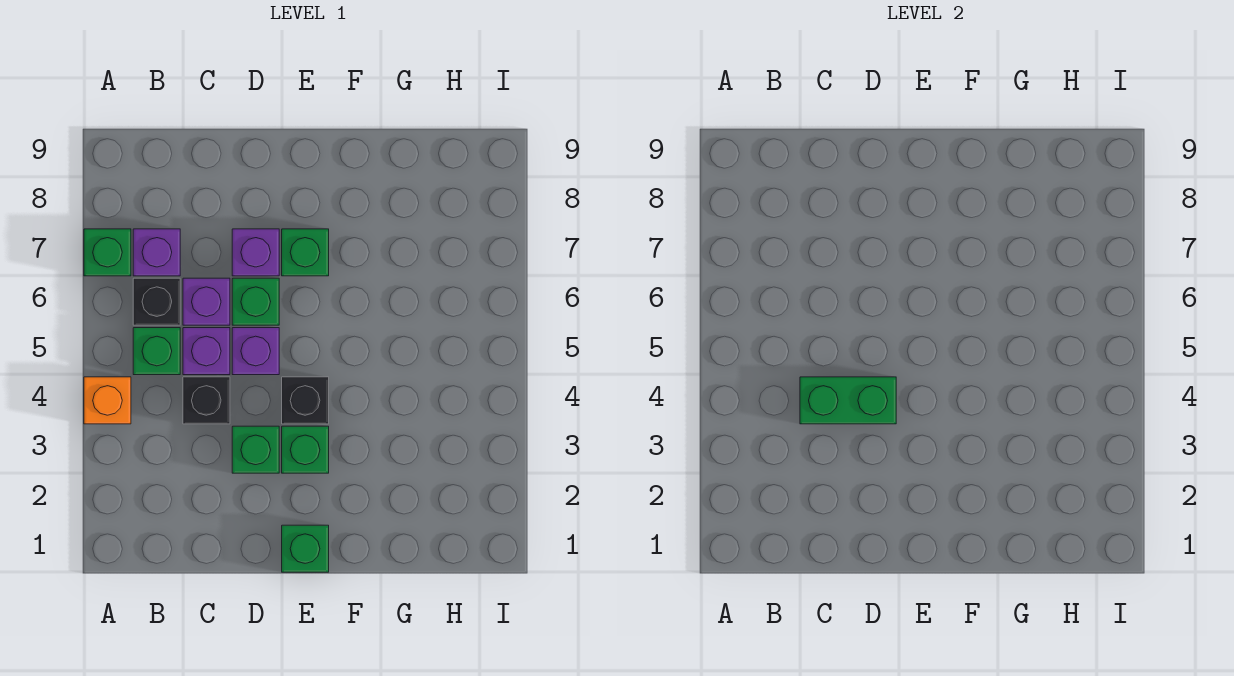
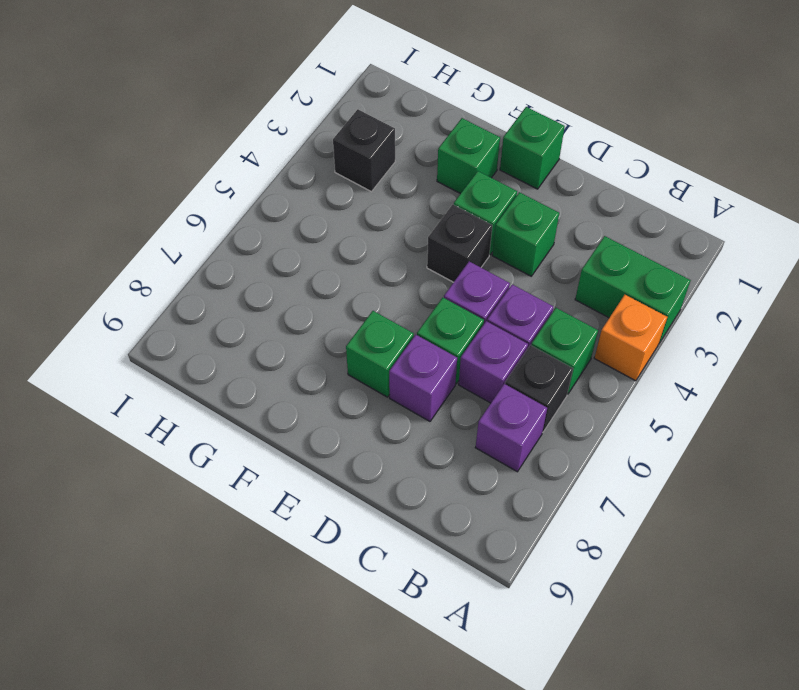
green brick A7 level 1 -> green brick F2 level 1
black brick C4 level 1 -> black brick H3 level 1
green brick C4:D4 level 2 -> green brick A3:B3 level 1

